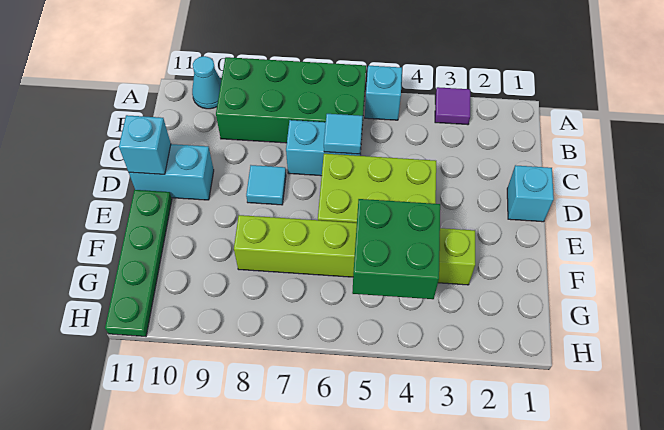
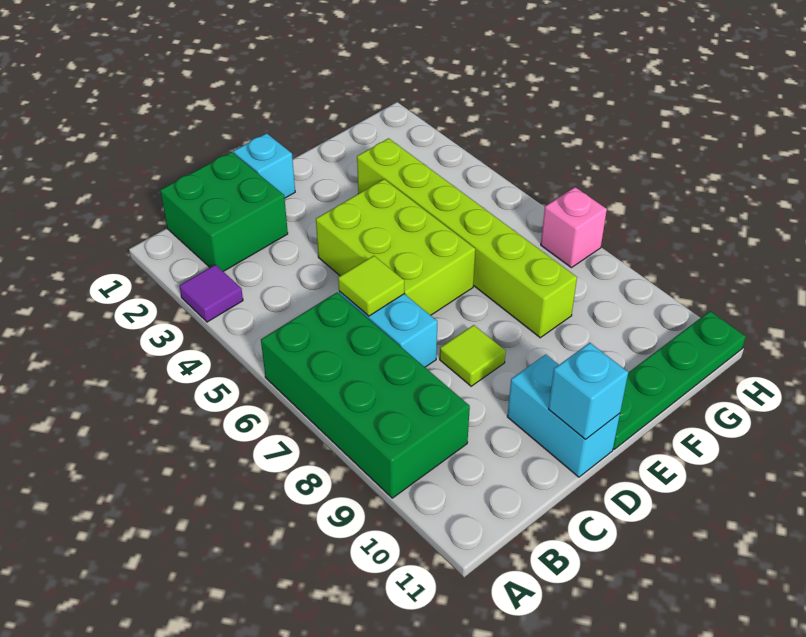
cyan brick A5 level 1 -> none
cyan cone A10 level 1 -> none
cyan tile C6 level 2 -> lime tile C6 level 2
cyan tile D8 level 1 -> lime tile D8 level 1
green brick F4:G5 level 2 -> green brick B1:C2 level 1
none -> pink brick H7 level 1

